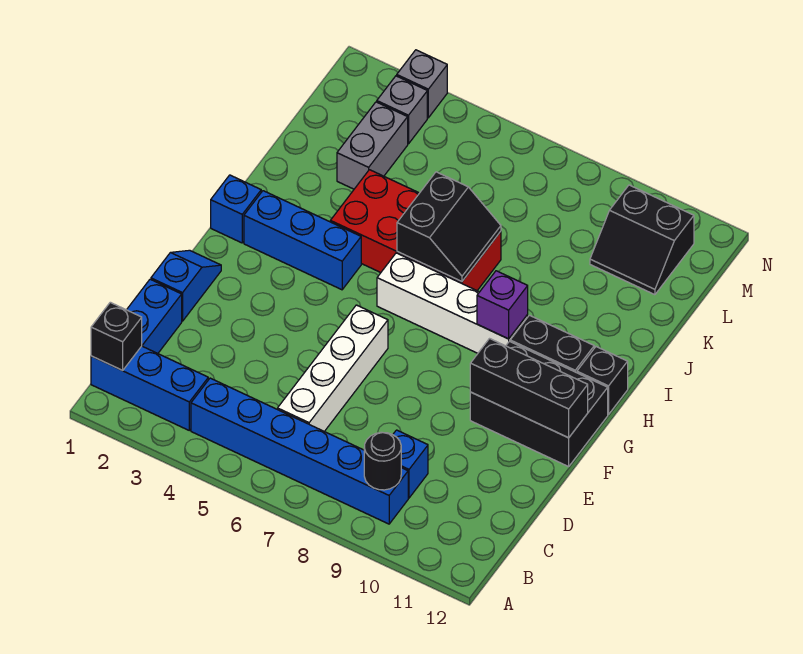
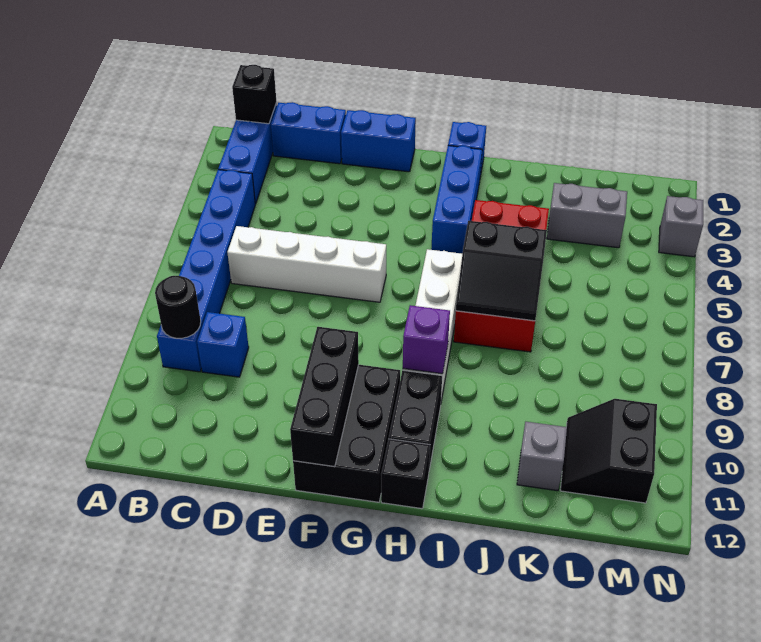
blue slope E1:F1 level 1 top E -> blue brick E1:F1 level 1
grey brick M3 level 1 -> grey brick K11 level 1

